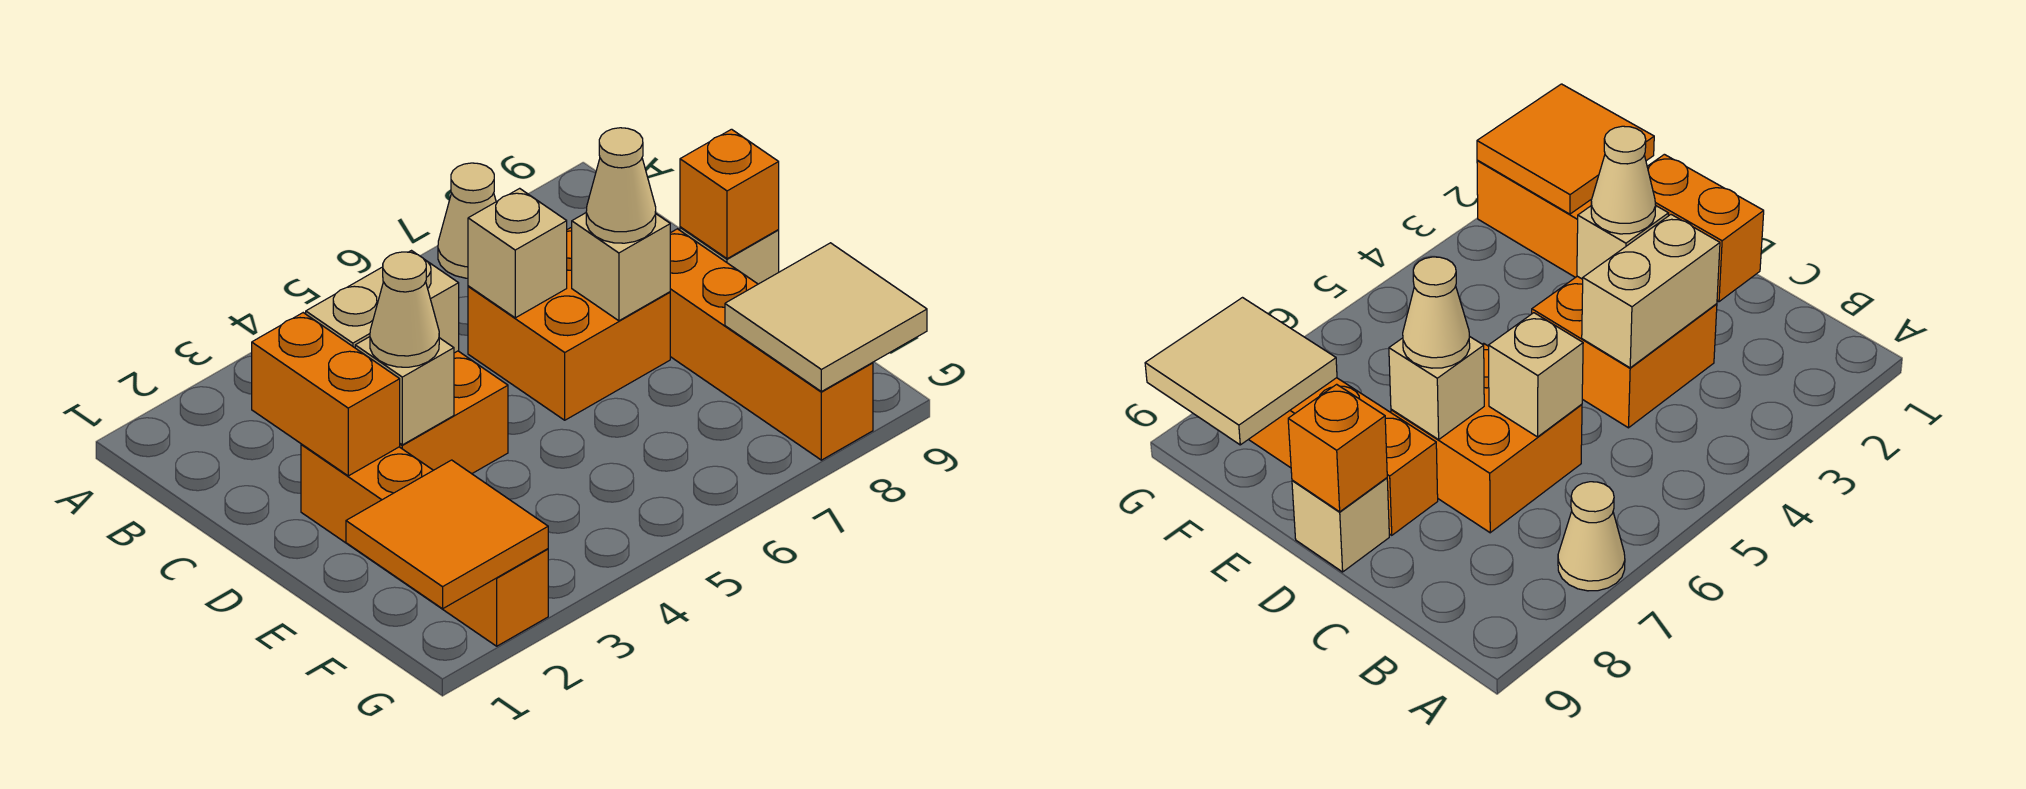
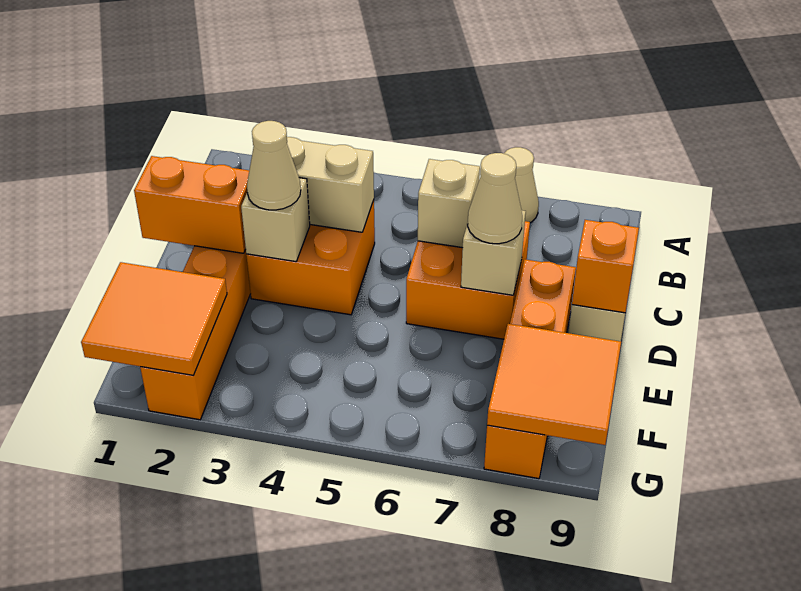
orange brick C2:D2 level 2 -> orange brick D1:D2 level 2
tan tile F8:G9 level 2 -> orange tile F8:G9 level 2

